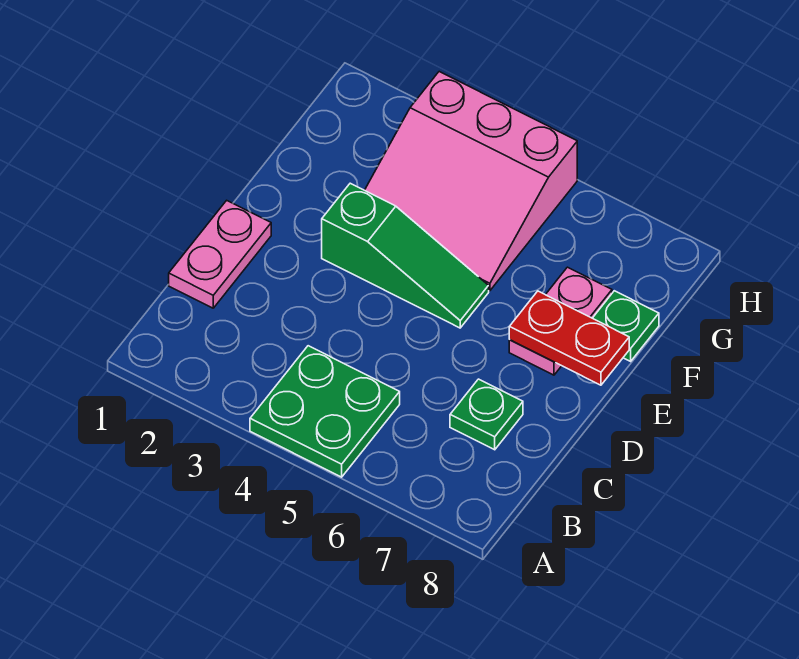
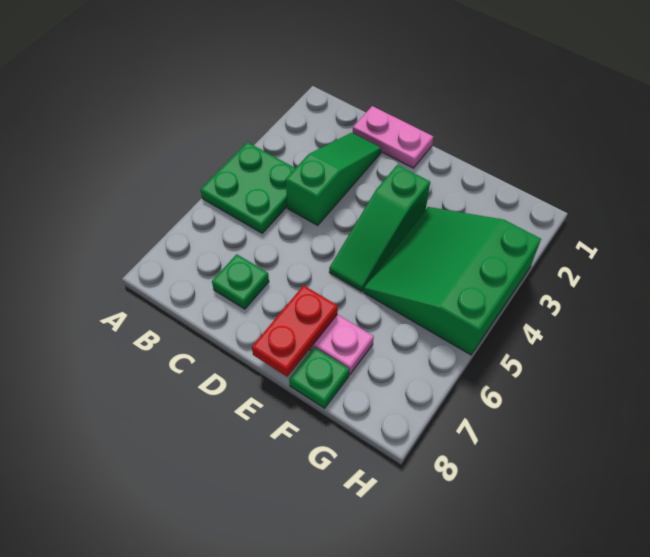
none -> green slope C2:C4 level 1 top 4
pink slope F3:H5 level 1 top H -> green slope F3:H5 level 1 top H

